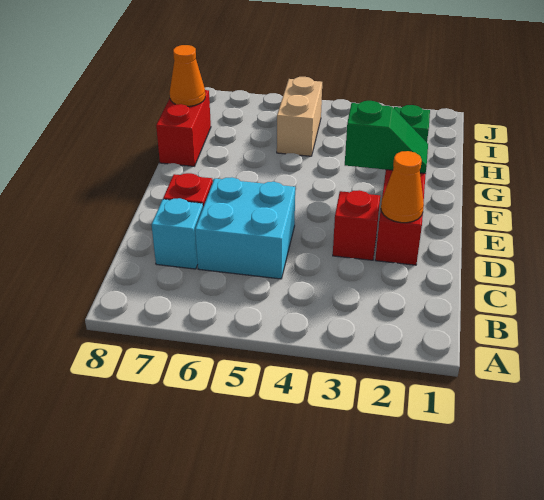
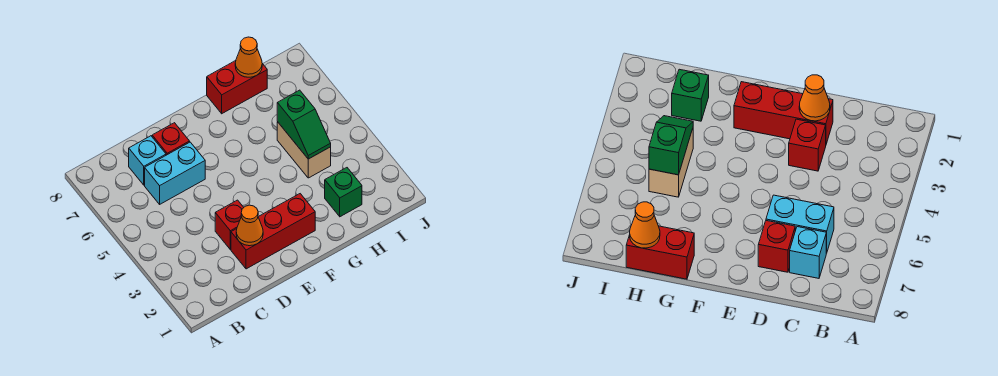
cyan brick C5:D6 level 1 -> cyan brick C6:D6 level 1
green slope F2:F3 level 2 top 3 -> green slope H4:H5 level 2 top 5
tan brick H5:I5 level 1 -> tan brick H4:H5 level 1

